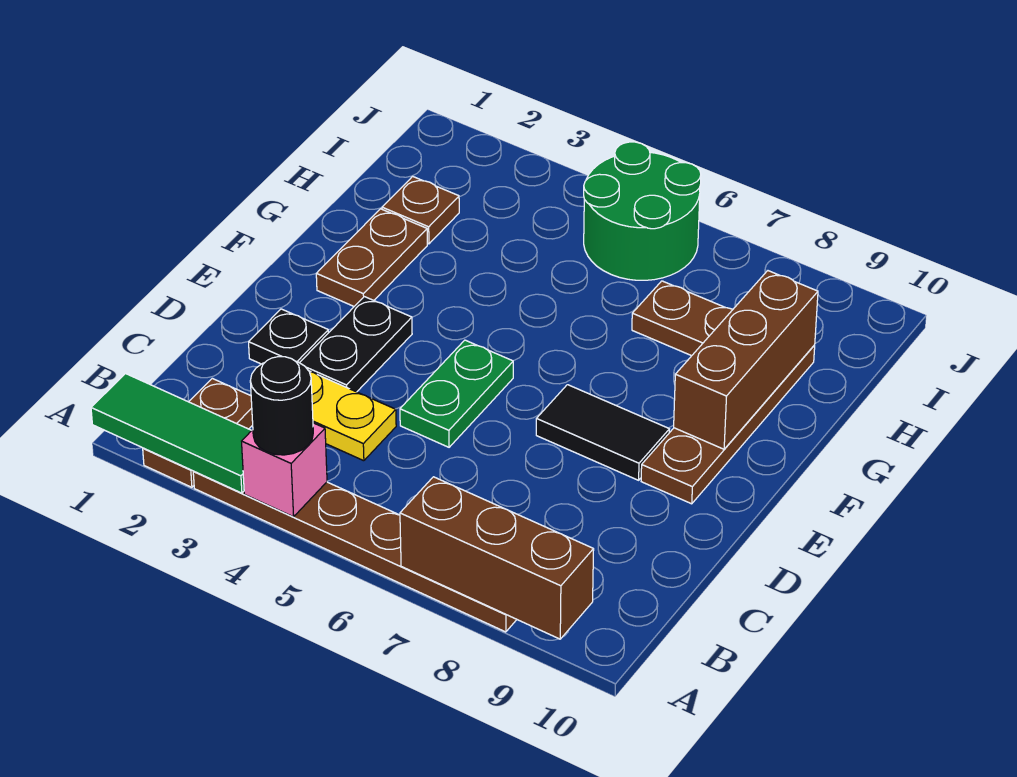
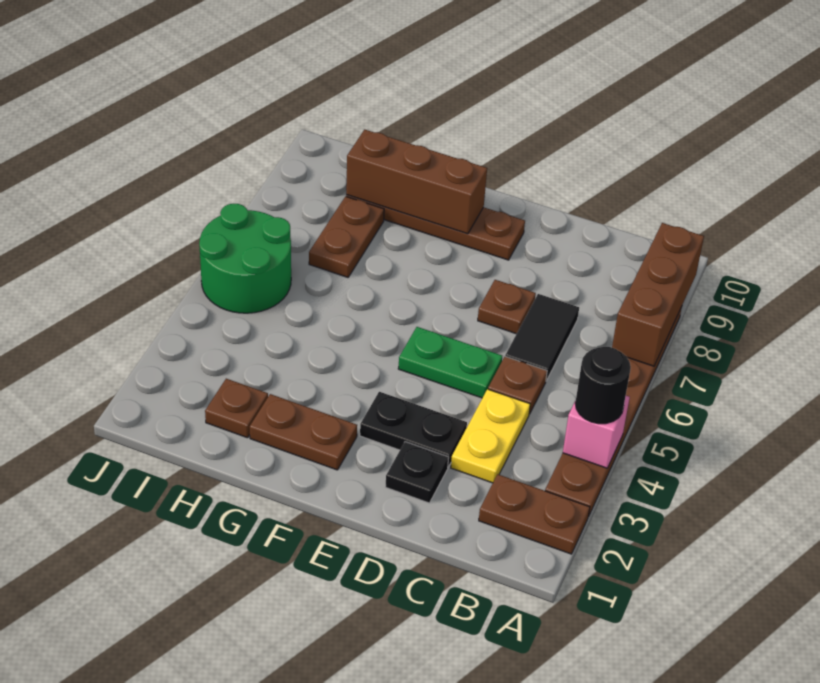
green tile A1:A3 level 2 -> none
none -> brown plate C5 level 1
none -> brown plate D7 level 1
black tile E7:E8 level 1 -> black tile C6:C7 level 1

